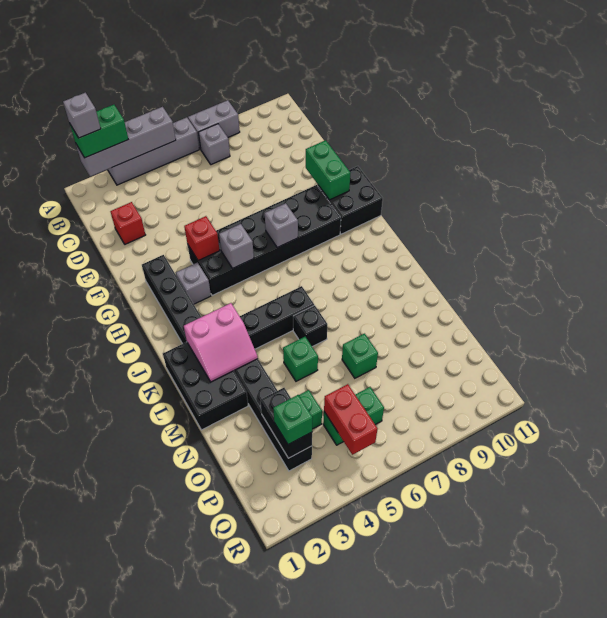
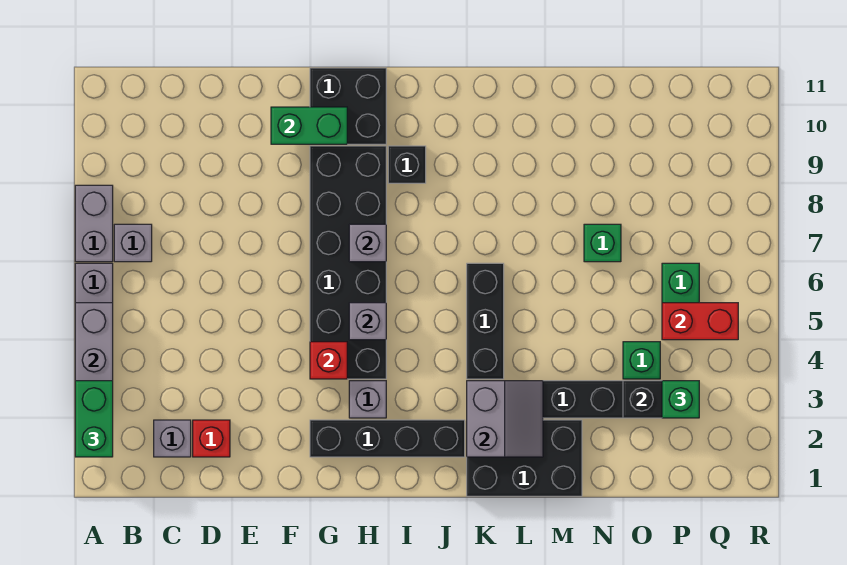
grey brick A2 level 4 -> grey brick C2 level 1
pink slope K2:L3 level 2 top K -> grey slope K2:L3 level 2 top K
black brick L6 level 1 -> black brick I9 level 1
green brick M5 level 1 -> none

